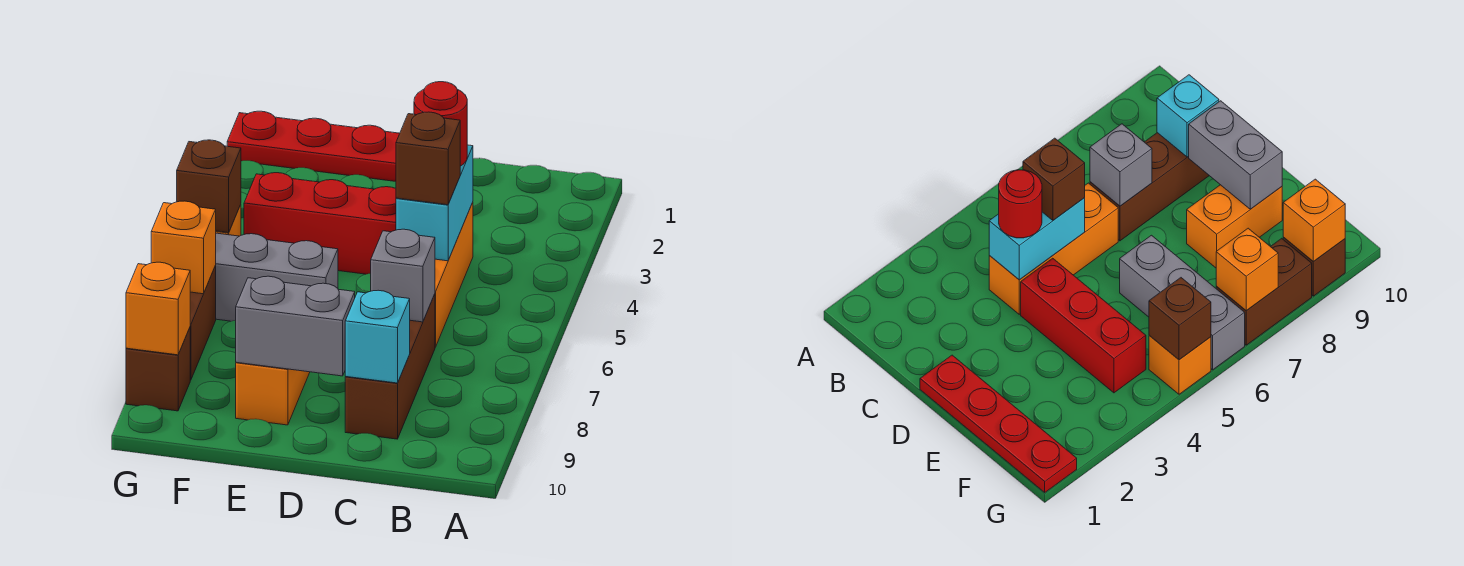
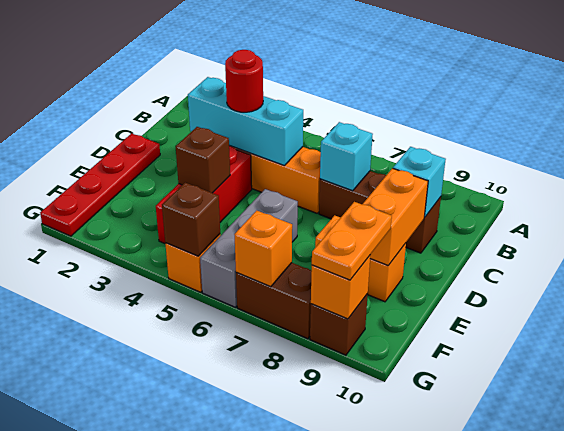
cyan brick C4:C5 level 2 -> cyan brick C3:C5 level 2
brown brick C5 level 3 -> brown brick E4 level 2
grey brick C7 level 2 -> cyan brick C7 level 2
grey brick D9:E9 level 2 -> orange brick D9:E9 level 2
none -> orange plate F9:G9 level 3

